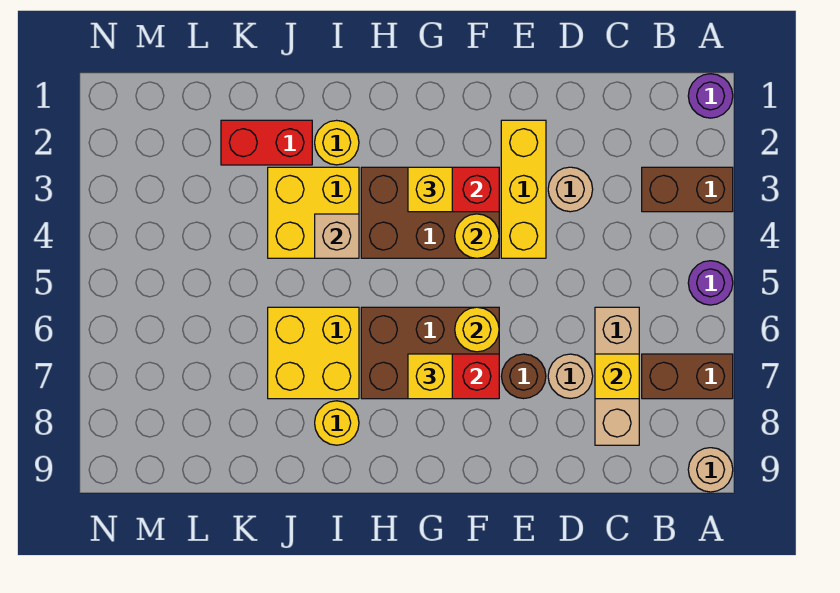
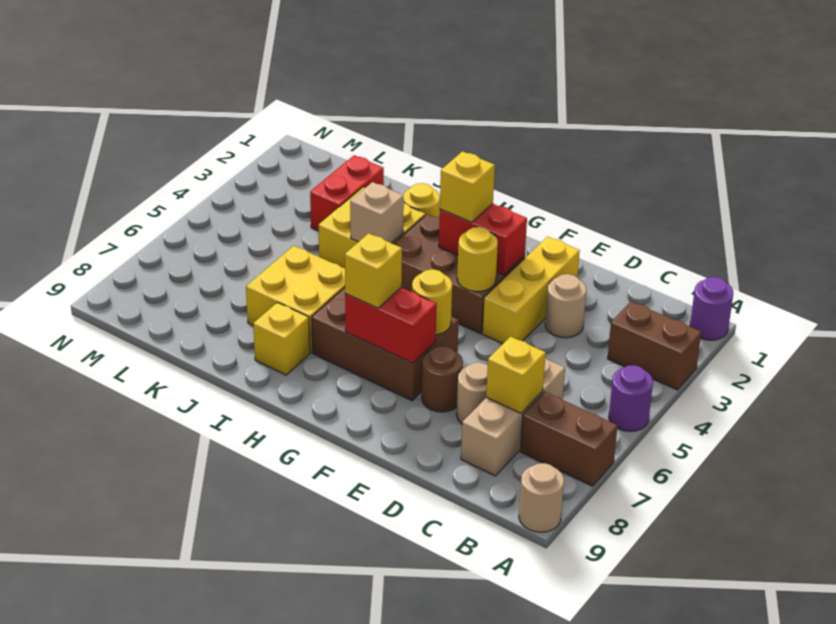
yellow round brick I8 level 1 -> yellow brick I8 level 1
red brick J2:K2 level 1 -> red brick K2:K3 level 1

